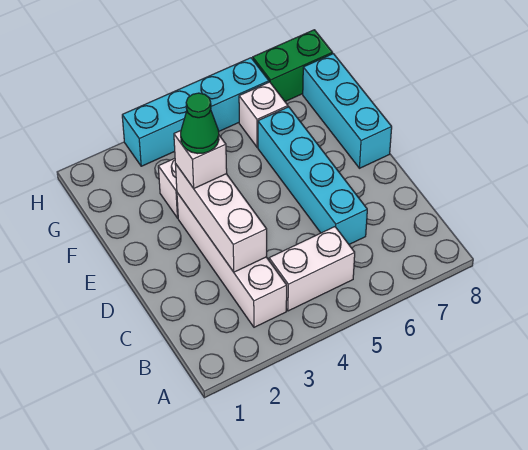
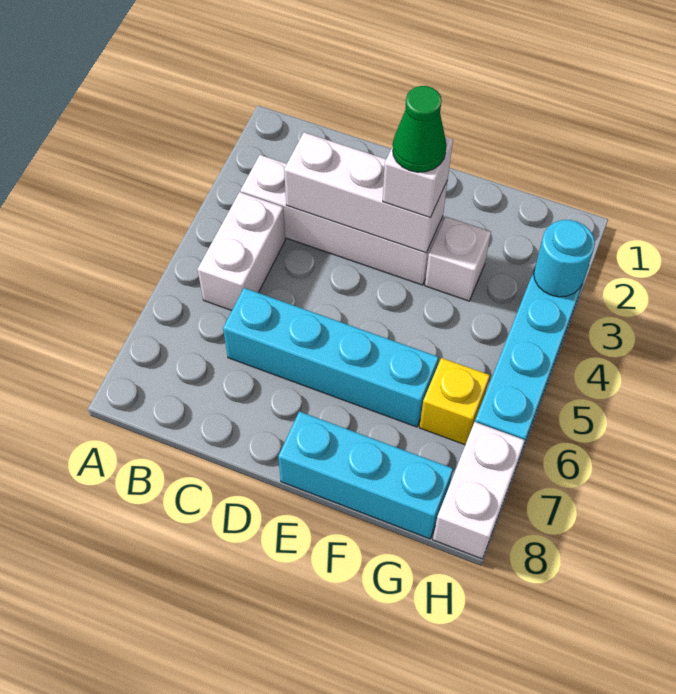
white brick G6 level 1 -> yellow brick G6 level 1
none -> cyan round brick H3 level 2
green brick H7:H8 level 1 -> white brick H7:H8 level 1

